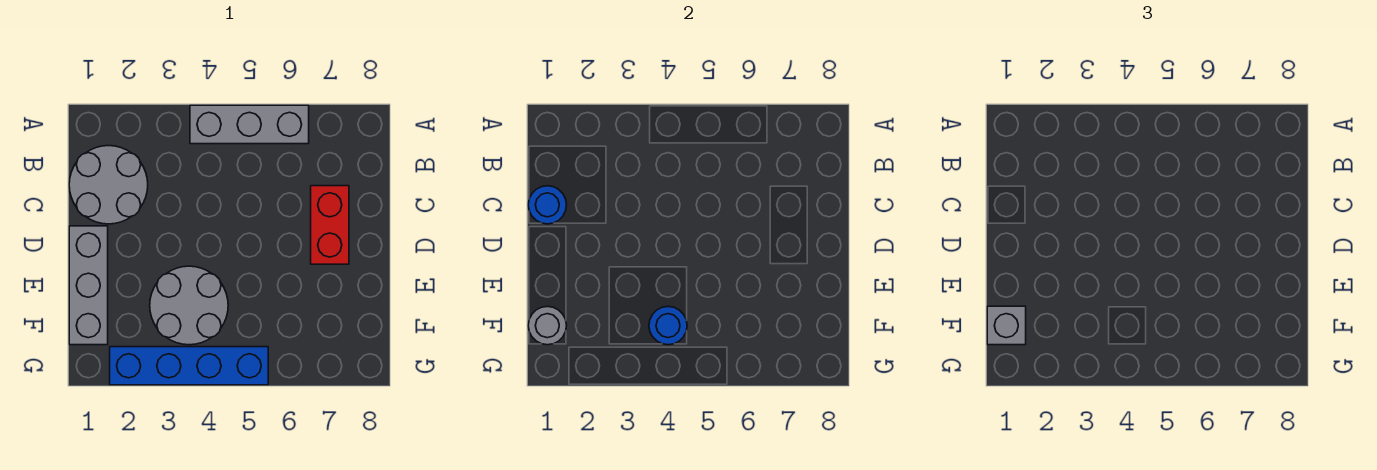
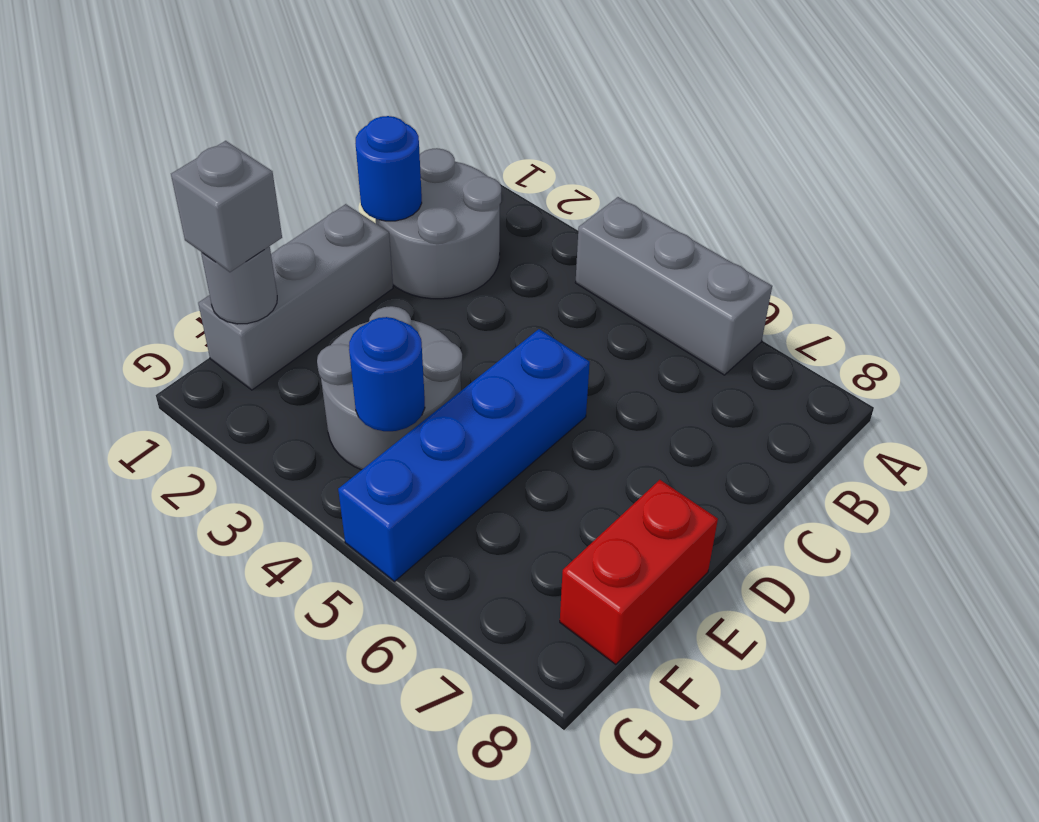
red brick C7:D7 level 1 -> red brick E8:F8 level 1
blue brick G2:G5 level 1 -> blue brick D5:G5 level 1

